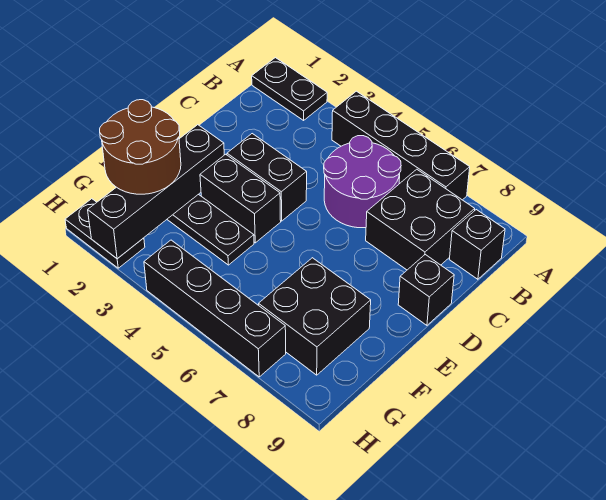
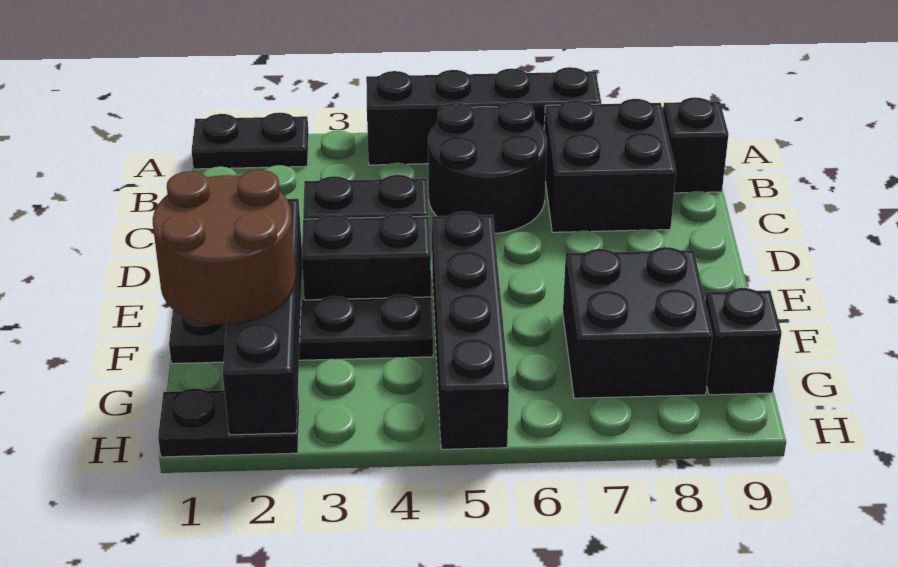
purple round brick B5:C6 level 1 -> black round brick B5:C6 level 1
black brick D9 level 1 -> black brick G9 level 1
black brick H4:H7 level 1 -> black brick E5:H5 level 1

